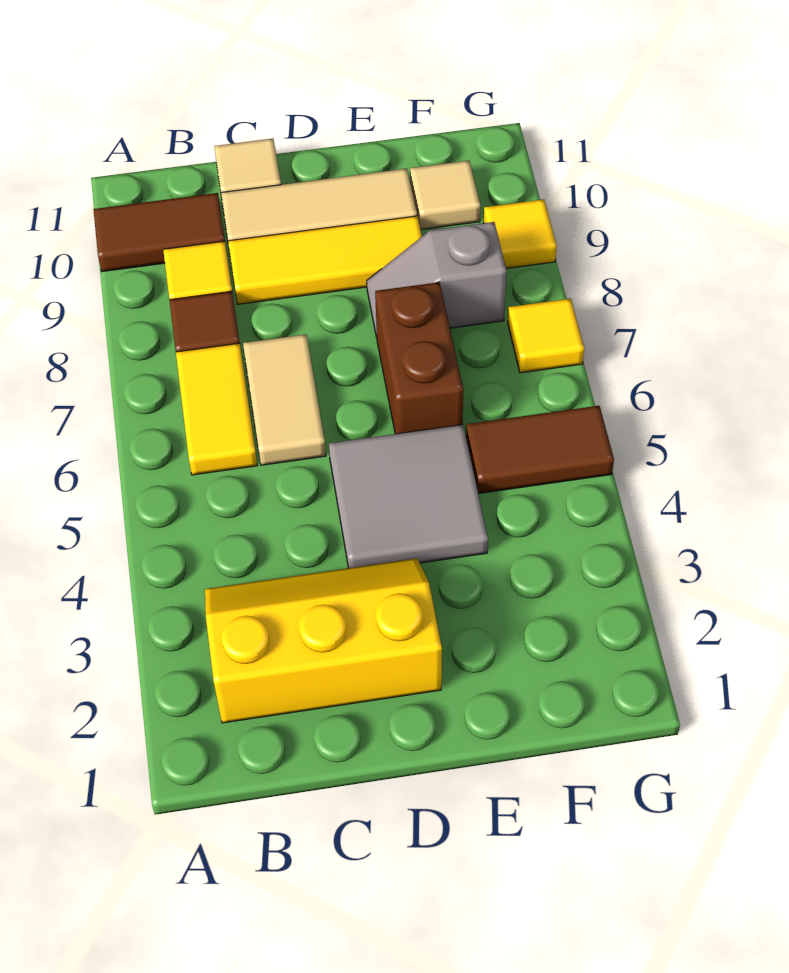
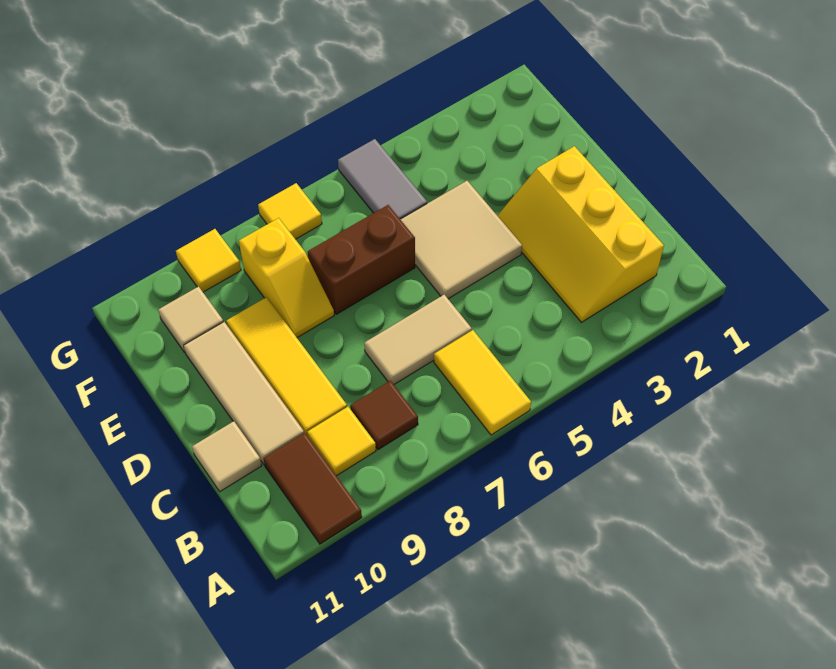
yellow tile B6:B7 level 1 -> yellow tile A6:B6 level 1
grey tile D4:E5 level 1 -> tan tile D4:E5 level 1
grey slope E8:F8 level 1 top F -> yellow slope E8:F8 level 1 top F
brown tile F5:G5 level 1 -> grey tile F5:G5 level 1

